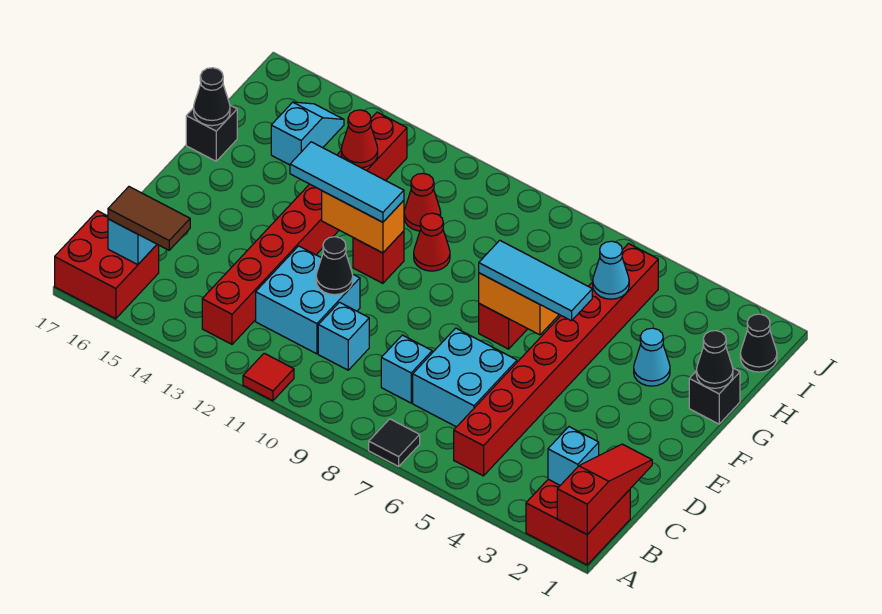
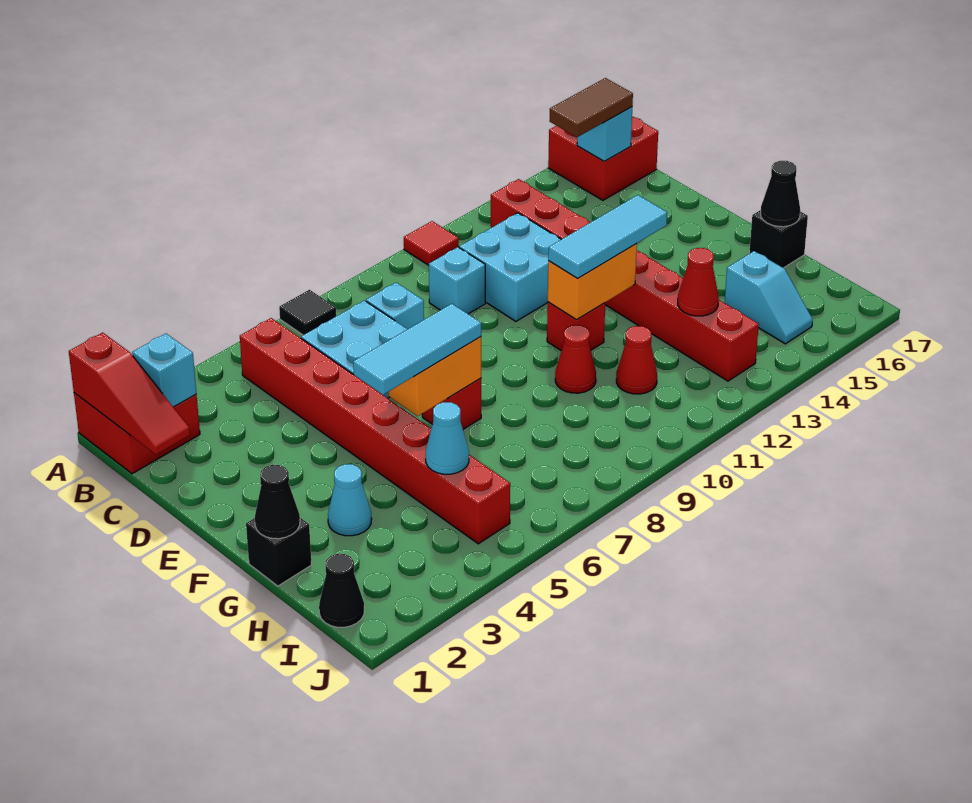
black cone D11 level 2 -> none

